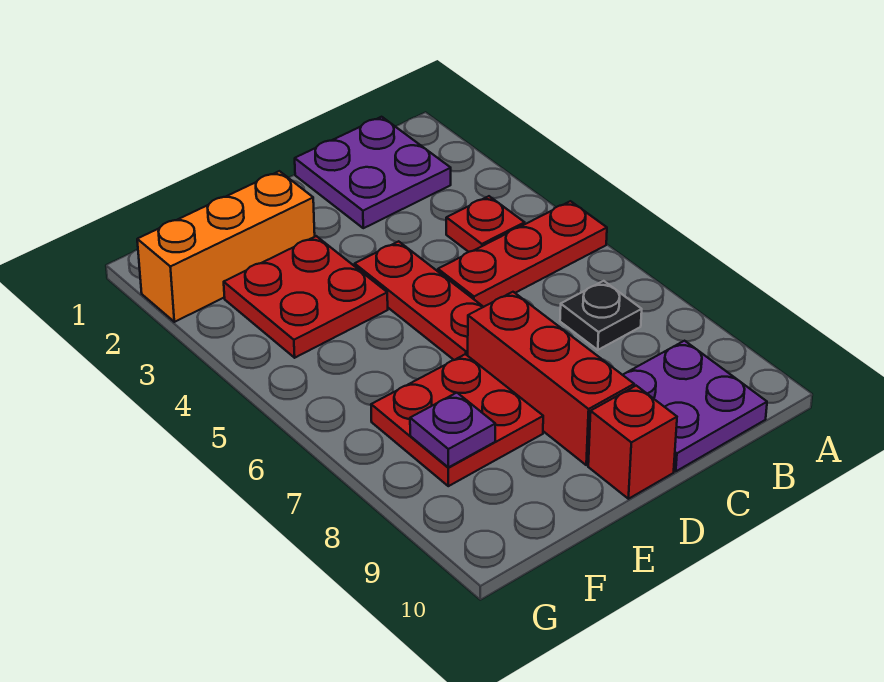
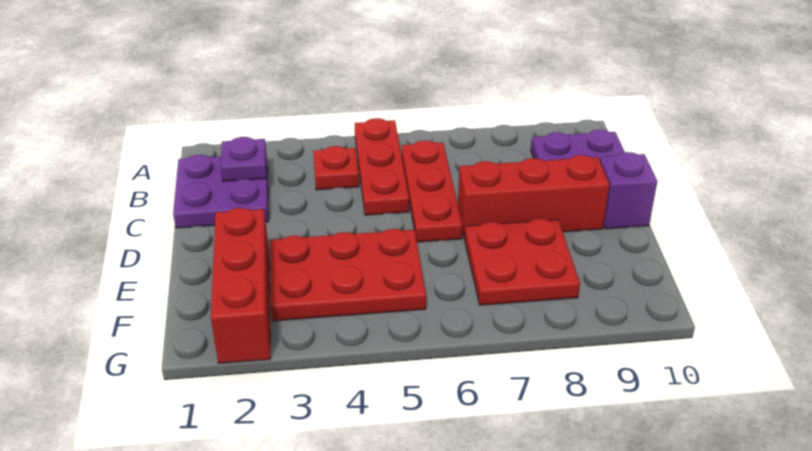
black plate B7 level 1 -> none
red plate D4:D6 level 1 -> red plate B6:D6 level 1
red brick D10 level 1 -> purple brick D10 level 1
orange brick E2:G2 level 1 -> red brick E2:G2 level 1
red plate E3:F4 level 1 -> red plate E3:F5 level 1
purple plate F8 level 2 -> purple plate B2 level 2

